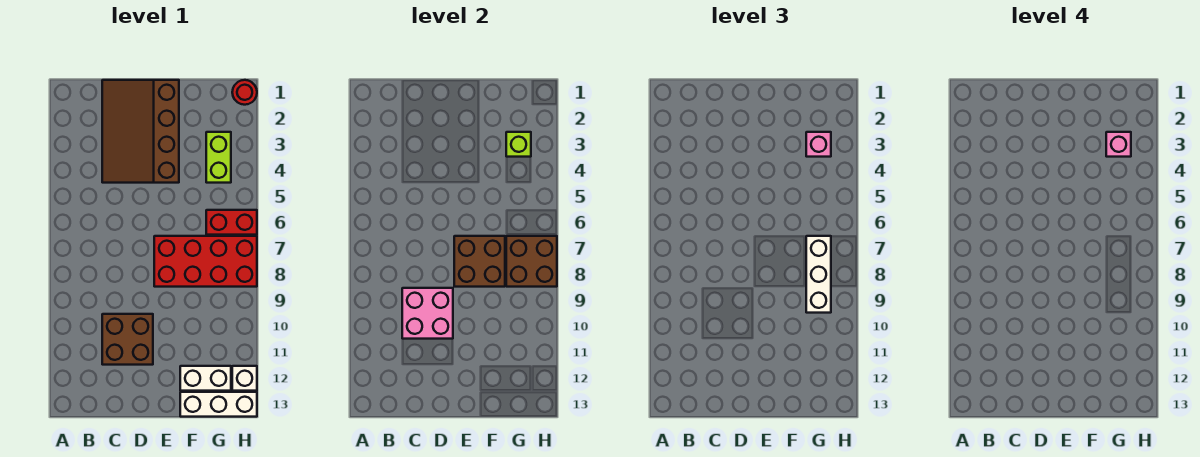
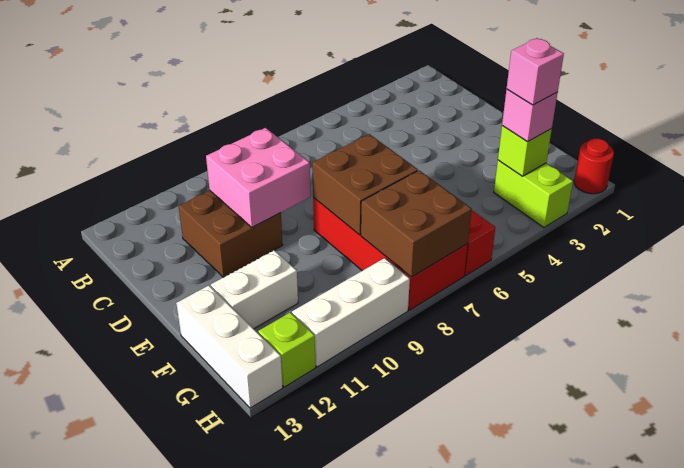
brown slope C1:E4 level 1 top E -> none
white brick F12:G12 level 1 -> white brick F11:F12 level 1
lime brick G3:G4 level 1 -> lime brick G3:H3 level 1
white brick G7:G9 level 3 -> white brick H9:H11 level 1
white brick H12 level 1 -> lime brick H12 level 1

